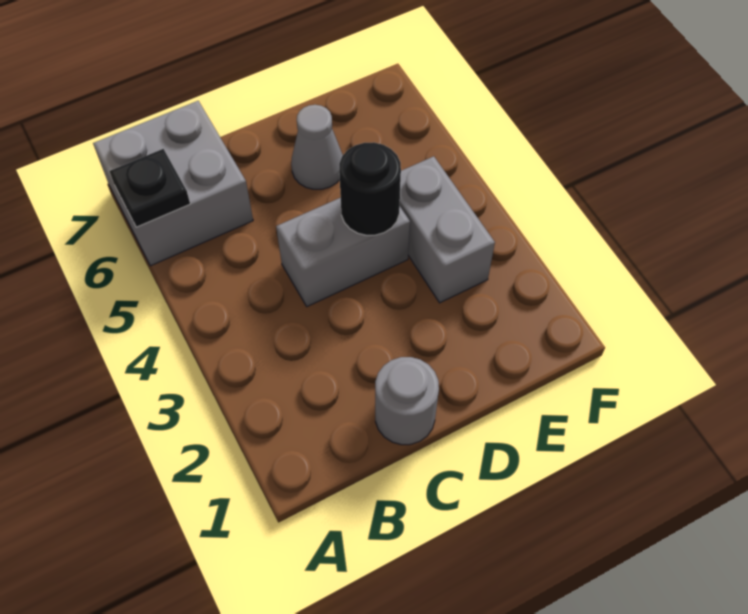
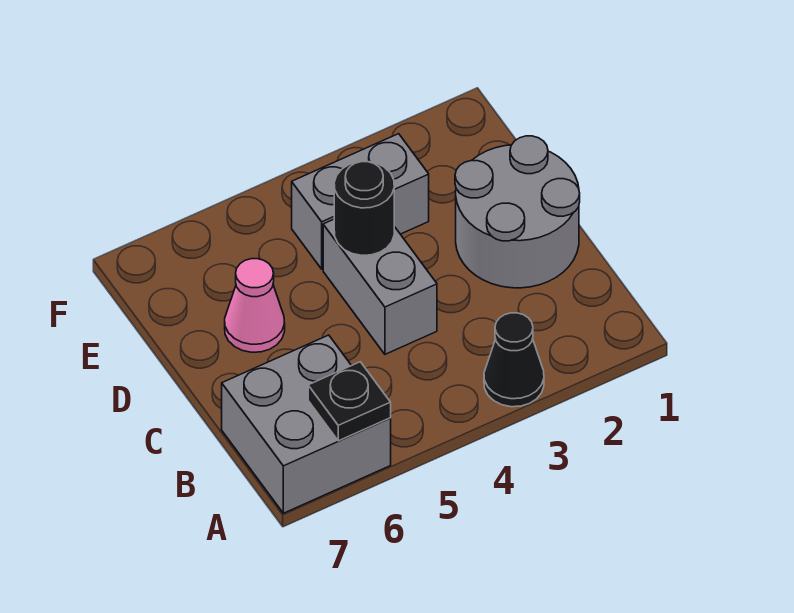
none -> black cone A3 level 1
grey round brick C1 level 1 -> grey round brick C1:D2 level 1
grey cone D6 level 1 -> pink cone D6 level 1

